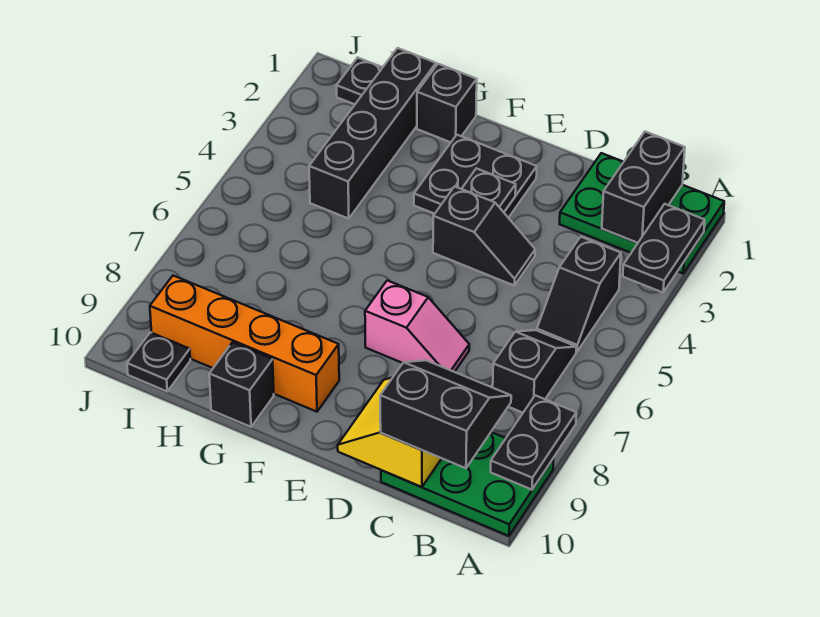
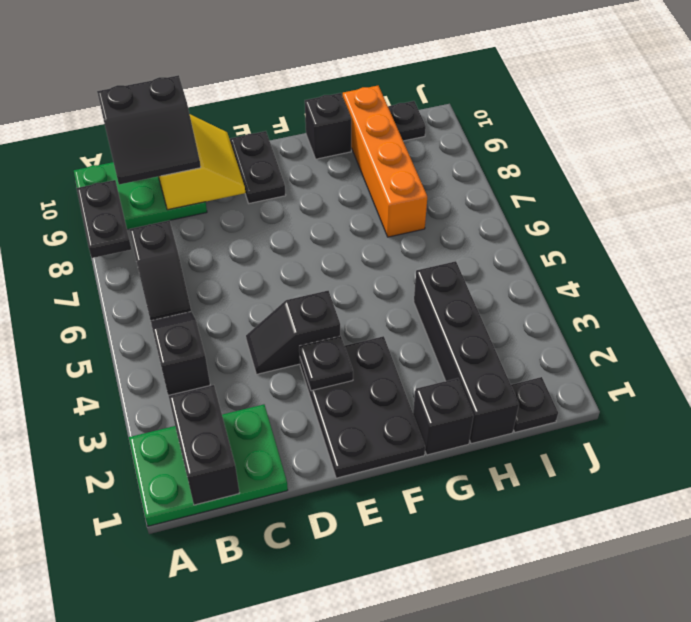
black plate A2:A3 level 2 -> black plate E9:E10 level 1
pink slope D7:E7 level 1 top E -> none
black plate E2:F3 level 1 -> black plate E1:F3 level 1
orange brick F9:I9 level 1 -> orange brick H7:H10 level 1

